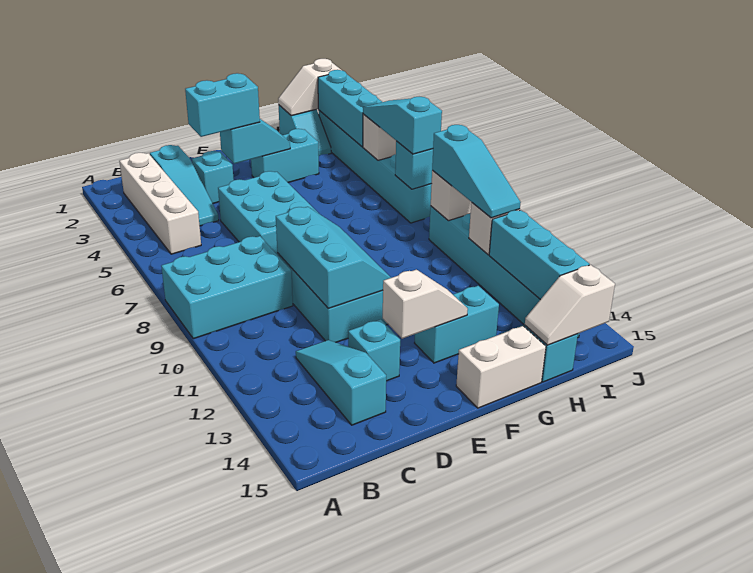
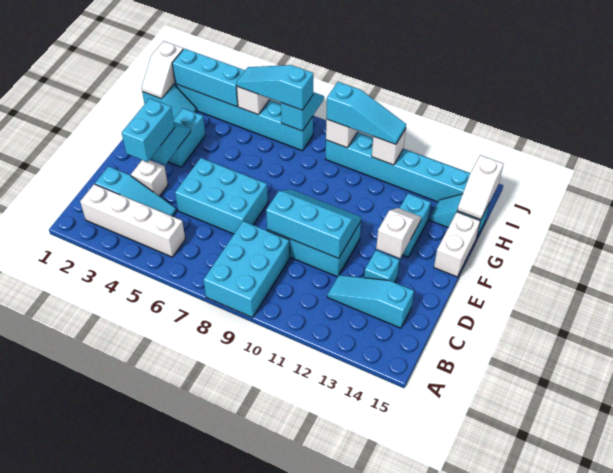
cyan brick D3 level 1 -> white brick D3 level 1
cyan brick I12:I14 level 2 -> none

